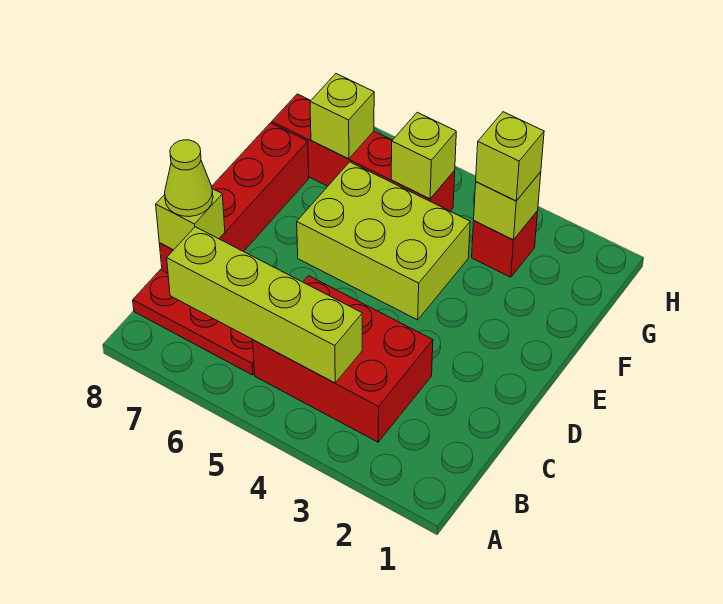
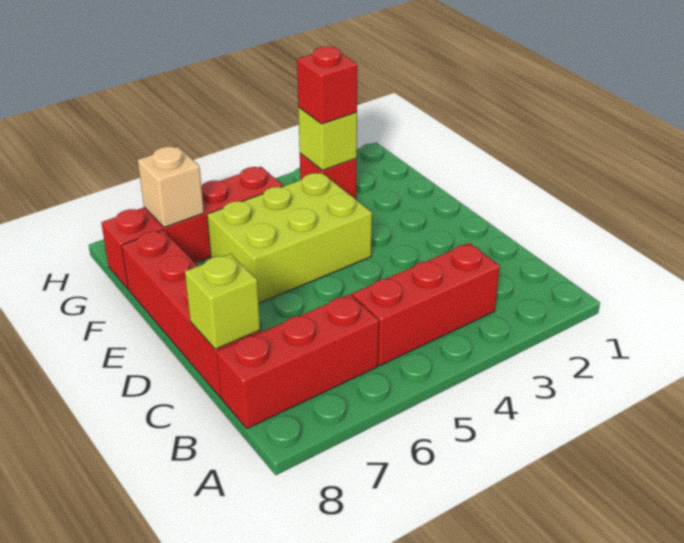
red brick B3:C5 level 1 -> red brick B3:B5 level 1
lime brick B4:B7 level 2 -> none
red plate B6:B8 level 1 -> red brick B6:B8 level 1
lime cone C8 level 3 -> none
lime brick G3 level 3 -> red brick G3 level 3
lime brick G5 level 2 -> none
lime brick G7 level 2 -> tan brick G7 level 2

